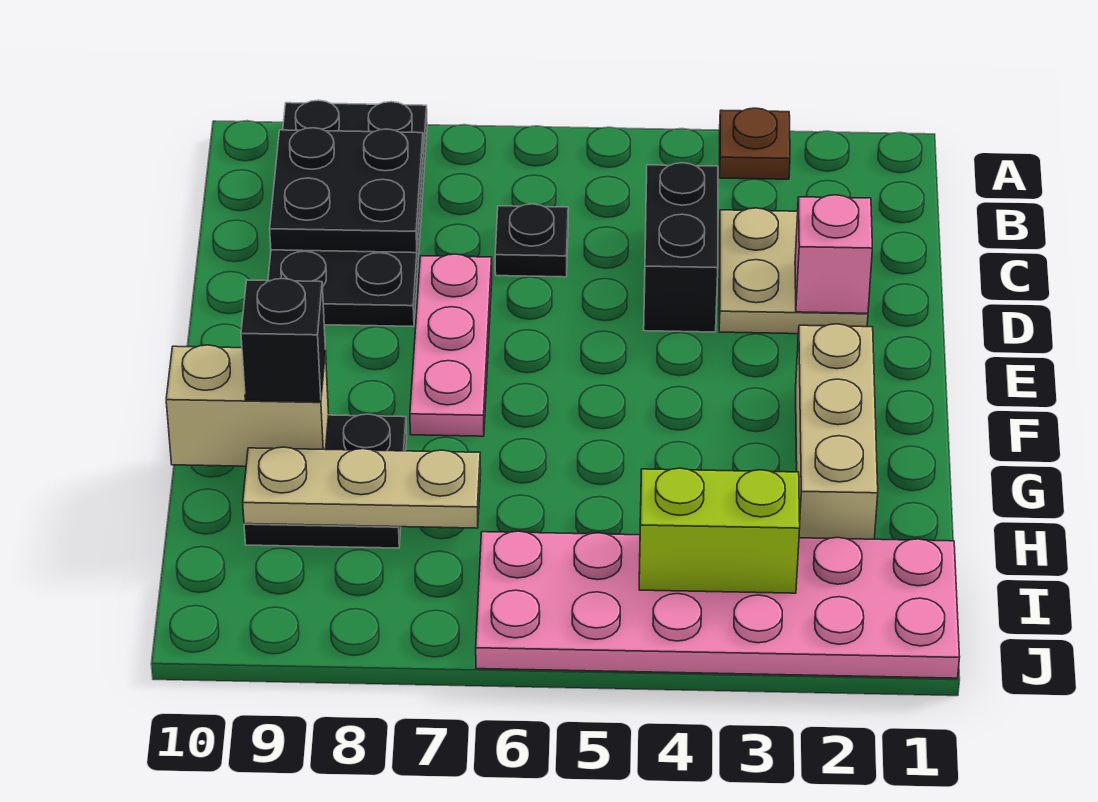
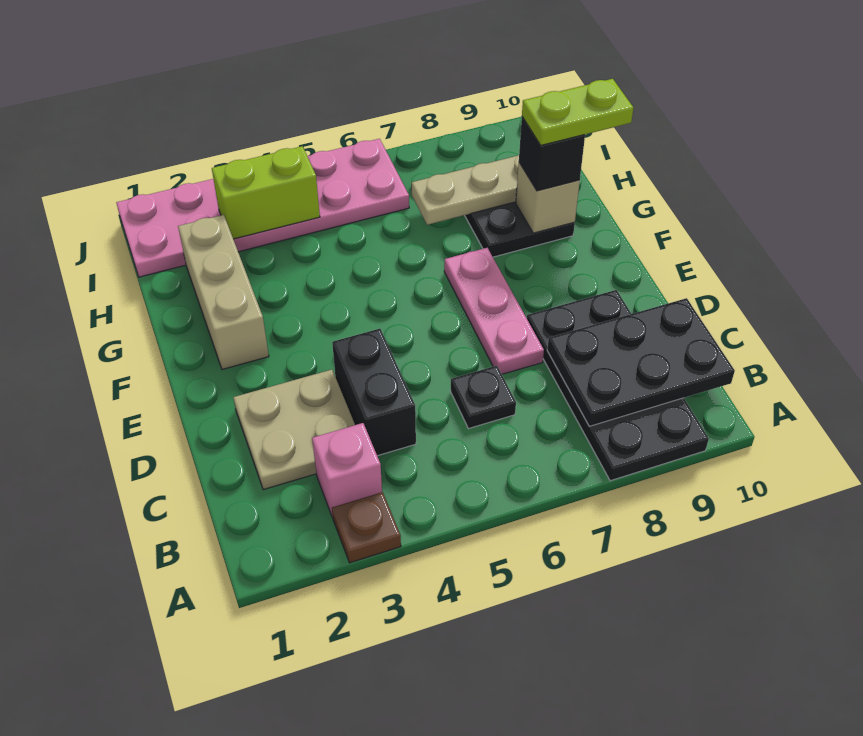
black plate B8:C9 level 2 -> black plate B8:C10 level 2
pink brick D2 level 2 -> pink brick B3 level 1
tan brick G9:G10 level 2 -> tan brick G9 level 2
none -> lime plate G9:G10 level 4

